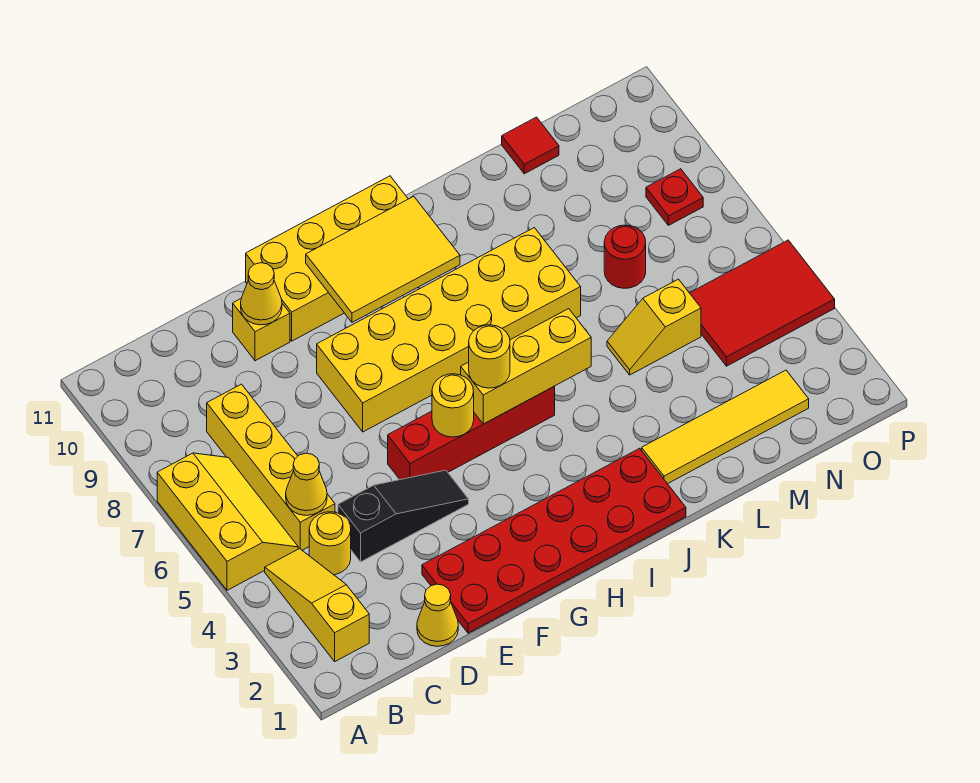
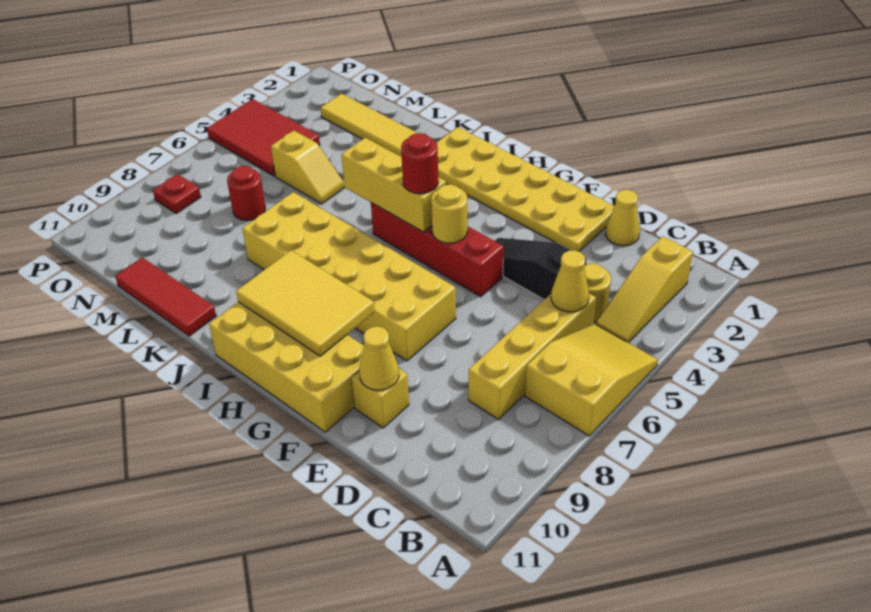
yellow slope A5:B7 level 1 top A -> yellow slope A5:B7 level 1 top 7
red plate E1:J2 level 1 -> yellow plate E1:J2 level 1
yellow round brick H5 level 3 -> red round brick H5 level 3
red tile M11 level 1 -> red tile K11:M11 level 1

